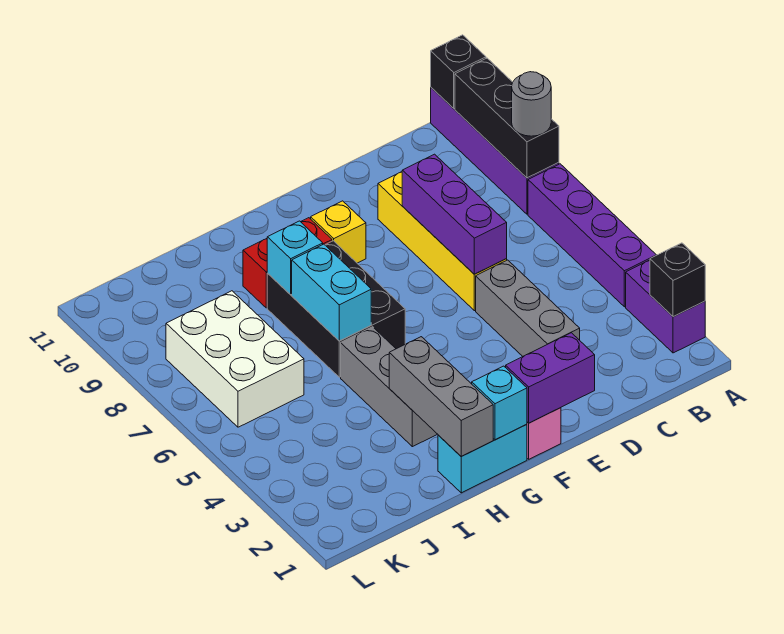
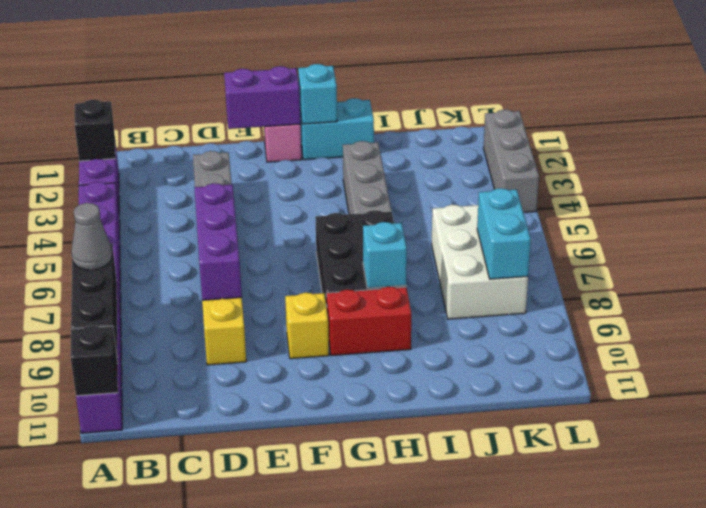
grey round brick A8 level 3 -> grey cone A8 level 3
grey brick H1:H3 level 2 -> grey brick L2:L4 level 1
cyan brick H6:H7 level 2 -> cyan brick K7:K8 level 2

